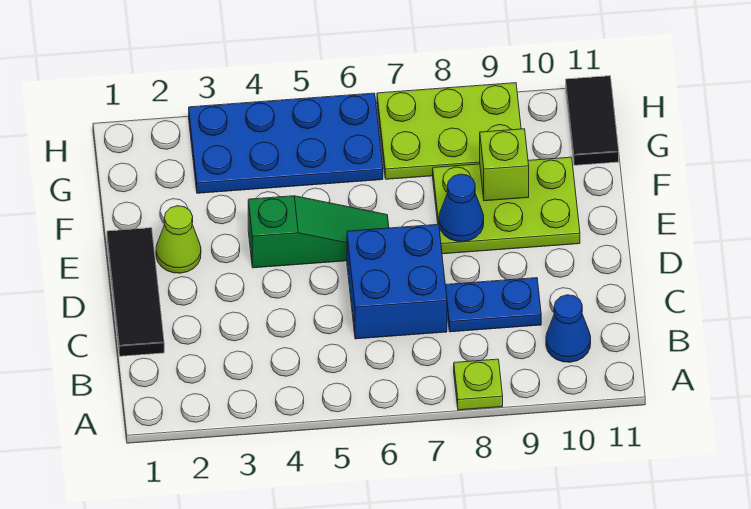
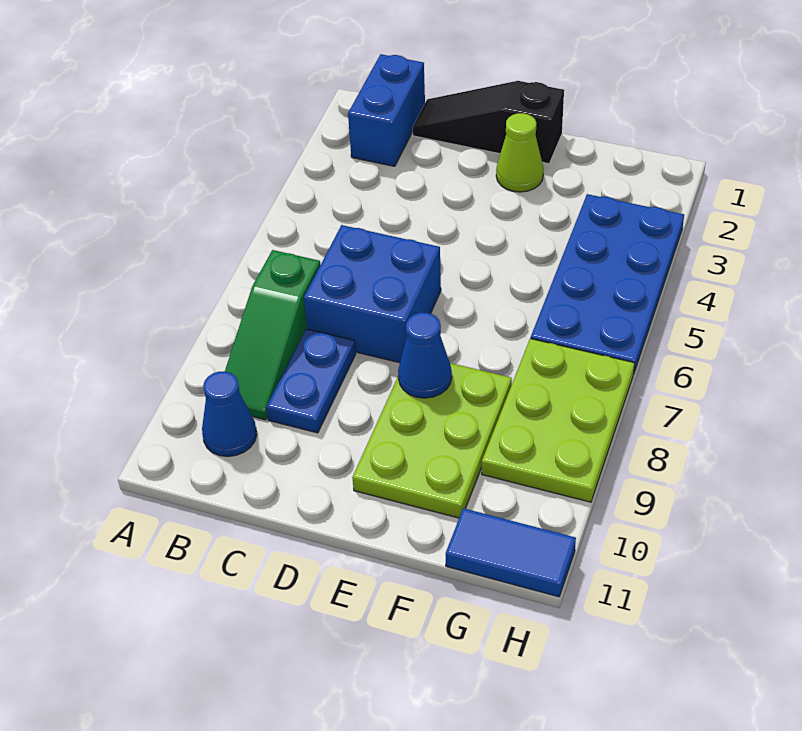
lime plate A8 level 1 -> none
none -> blue brick B1:B2 level 1
black tile C1:E1 level 1 -> black slope C1:E1 level 1 top E
green slope E4:E6 level 1 top 4 -> green slope B7:B9 level 1 top 7
lime brick F9 level 2 -> none
black tile G11:H11 level 1 -> blue tile G11:H11 level 1

